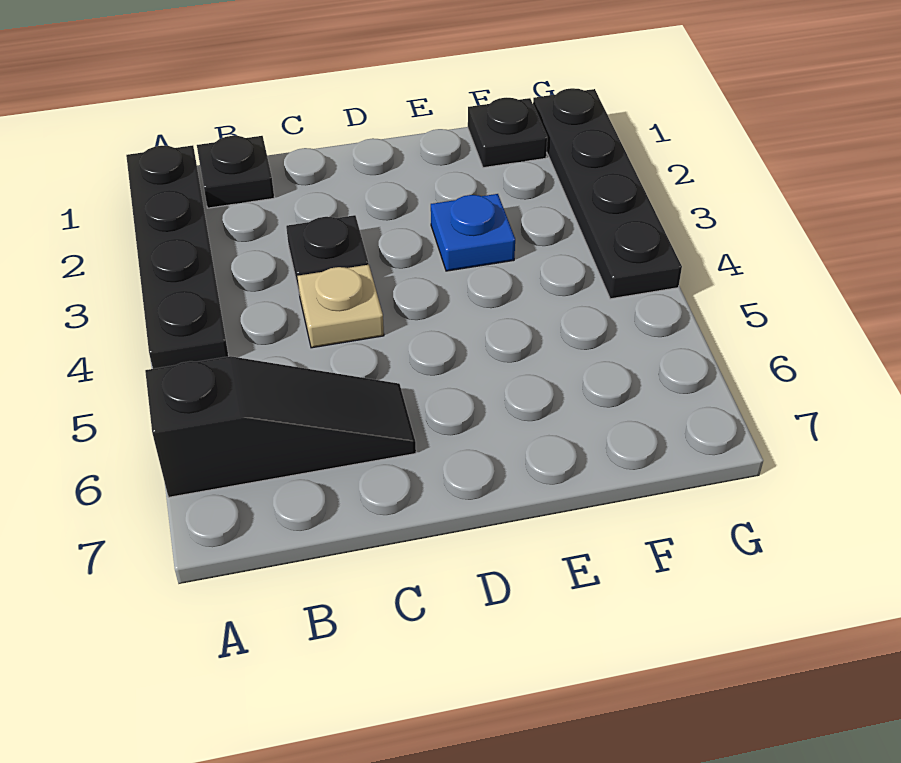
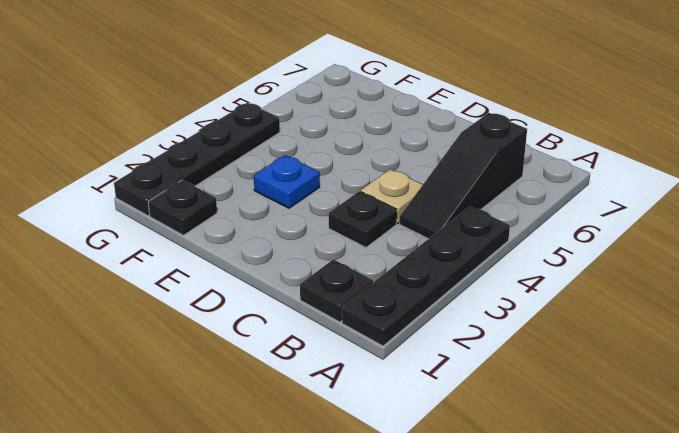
black slope A6:C6 level 1 top A -> black slope B4:B6 level 1 top 6

